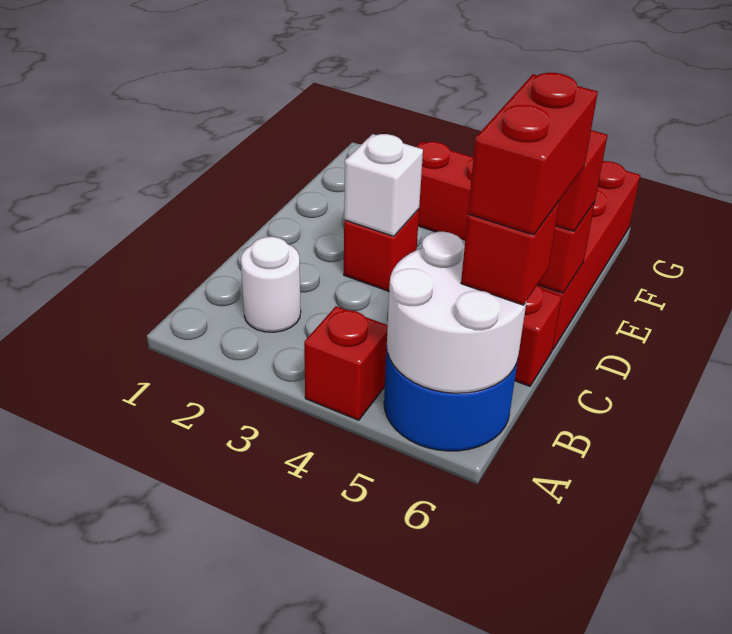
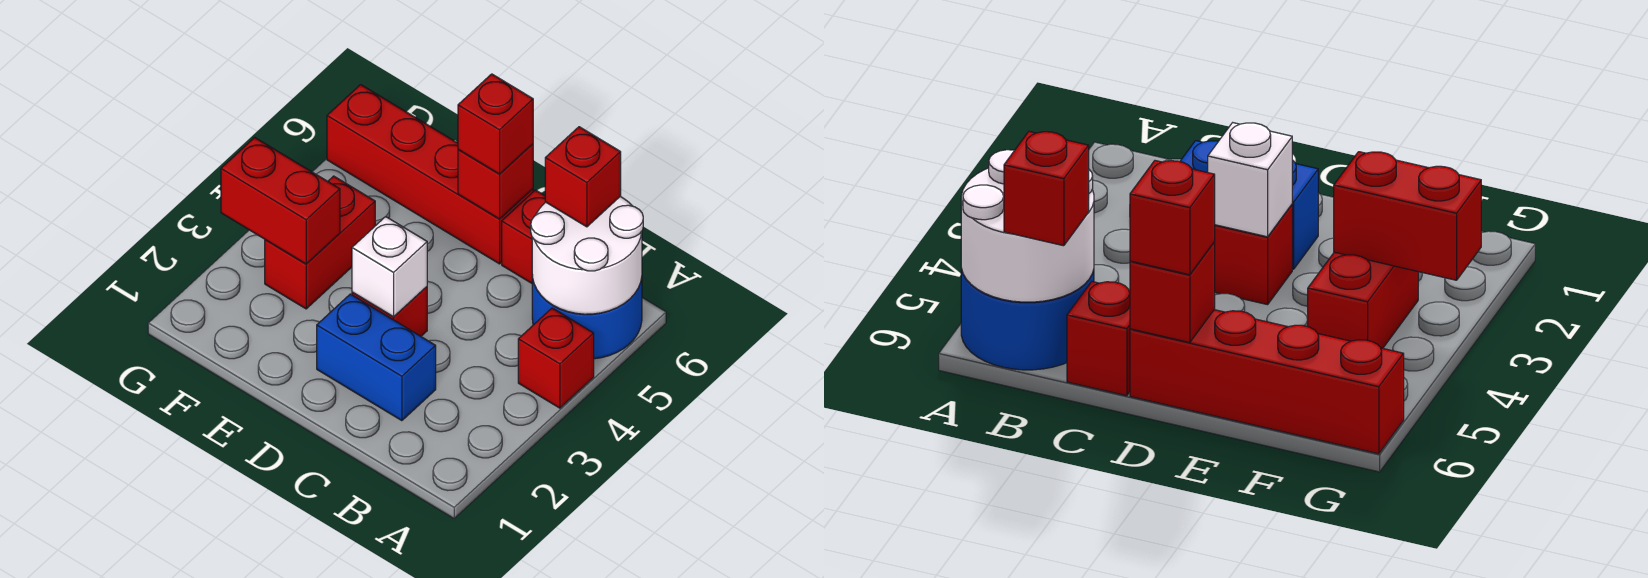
white round brick B2 level 1 -> none
red brick B6:C6 level 4 -> red brick F3:G3 level 2
none -> blue brick C2:D2 level 1

